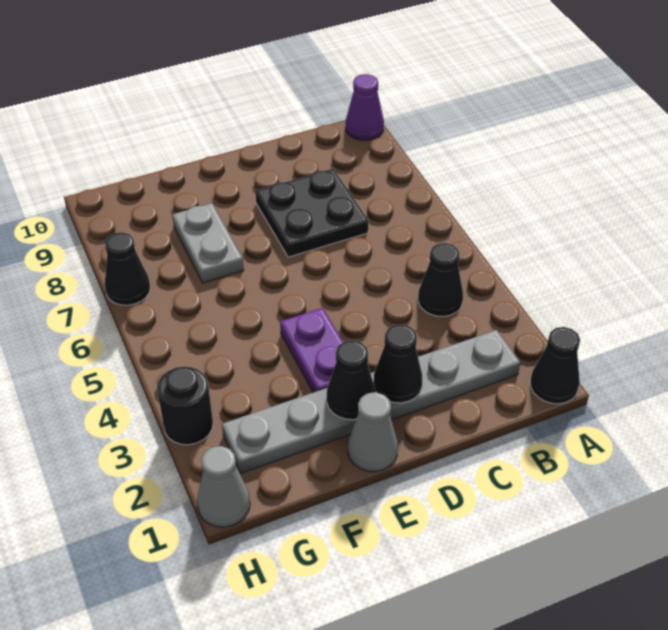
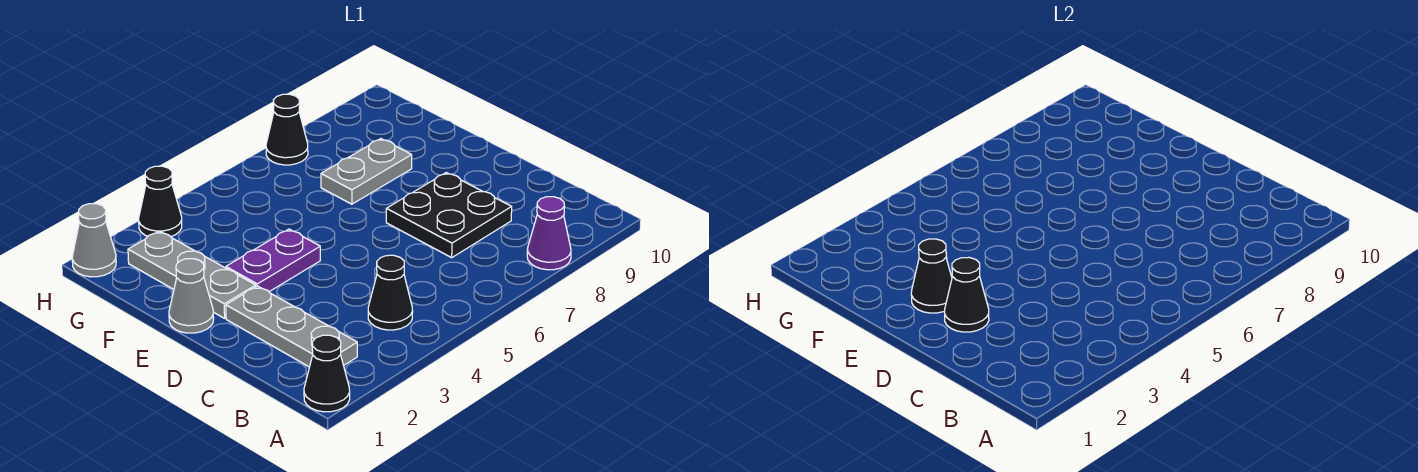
purple cone A10 level 1 -> purple cone A8 level 1
black round brick H3 level 1 -> black cone H3 level 1

